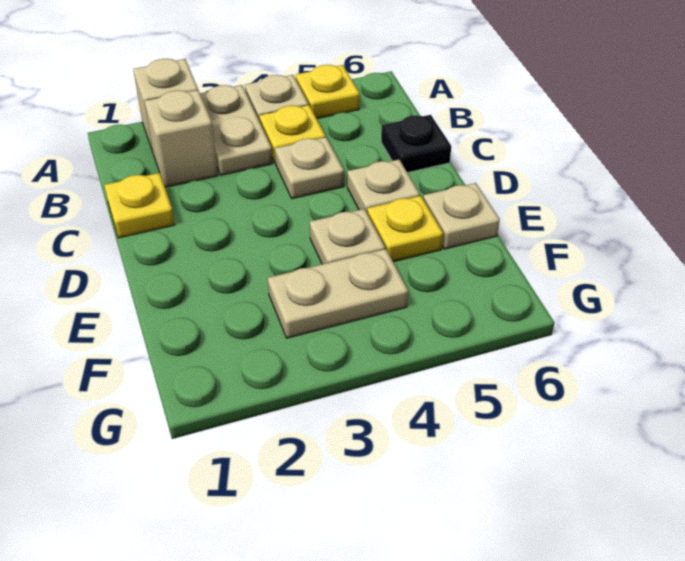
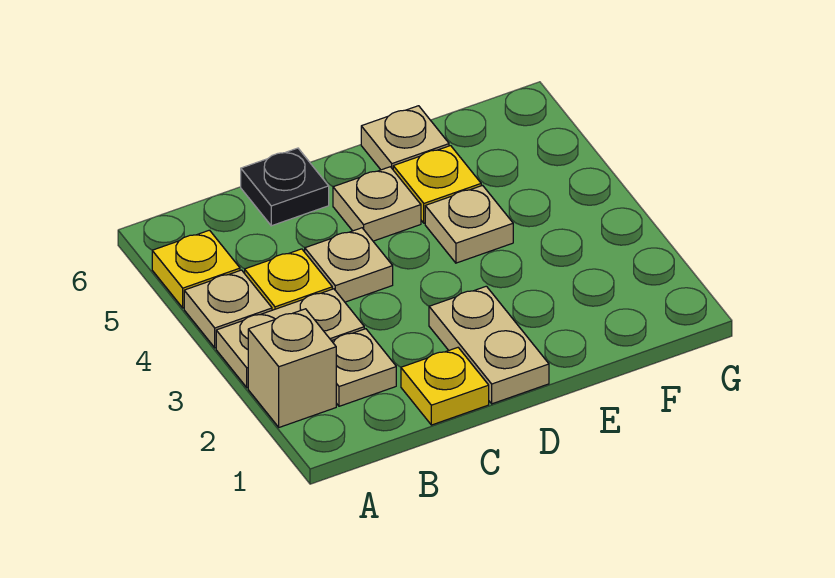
tan brick B2 level 1 -> tan plate B2 level 1
tan plate F3:F4 level 1 -> tan plate D1:D2 level 1

